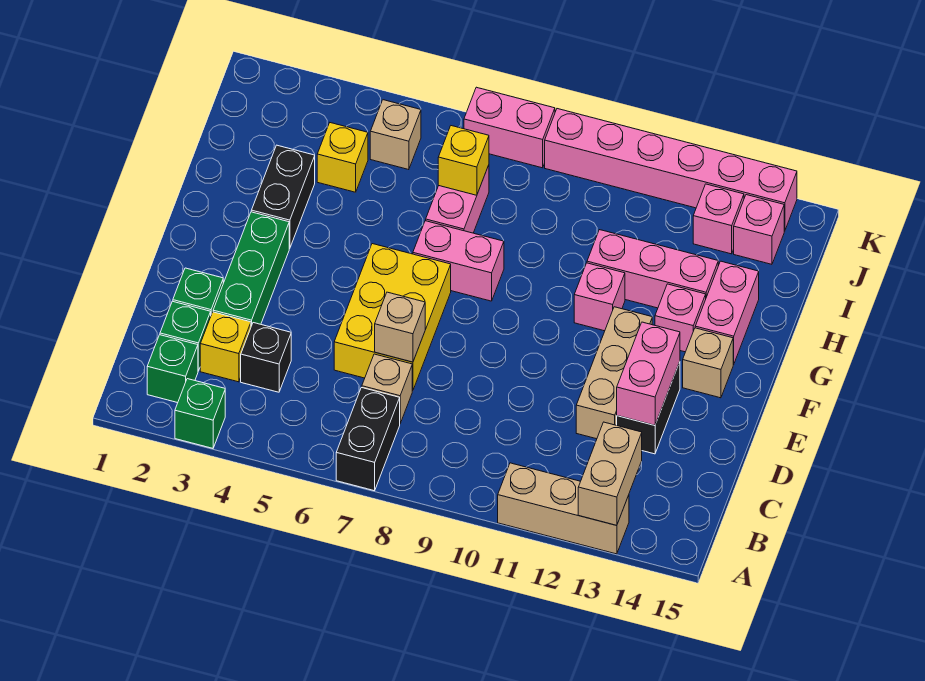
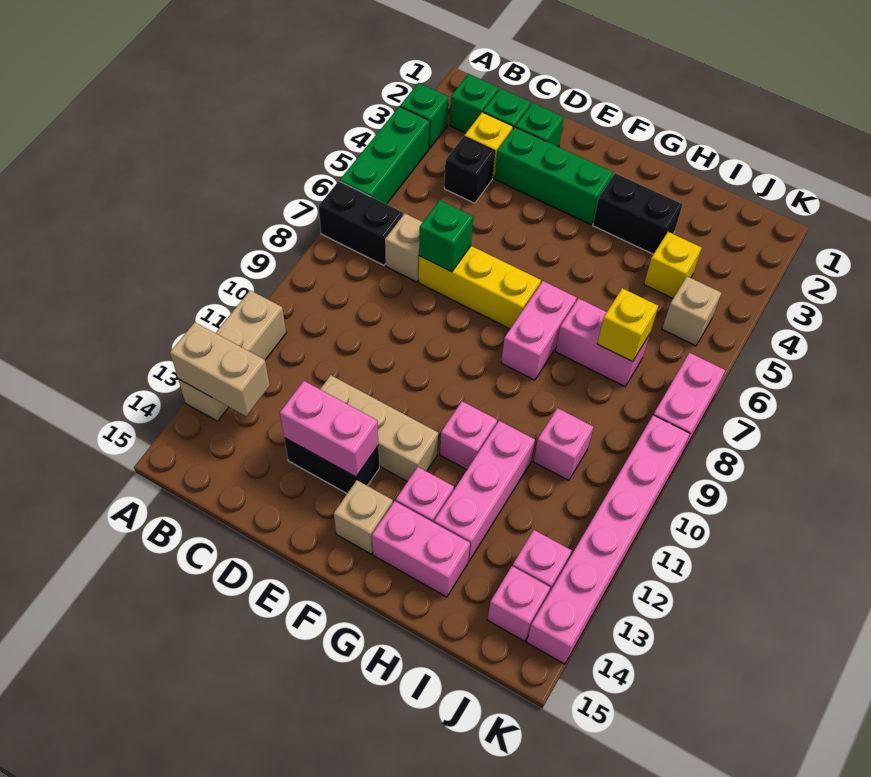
none -> green brick A4:A6 level 1
yellow brick D6:F7 level 1 -> yellow brick D7:F7 level 1
tan brick D7 level 2 -> green brick D7 level 2
none -> pink brick I10 level 1

